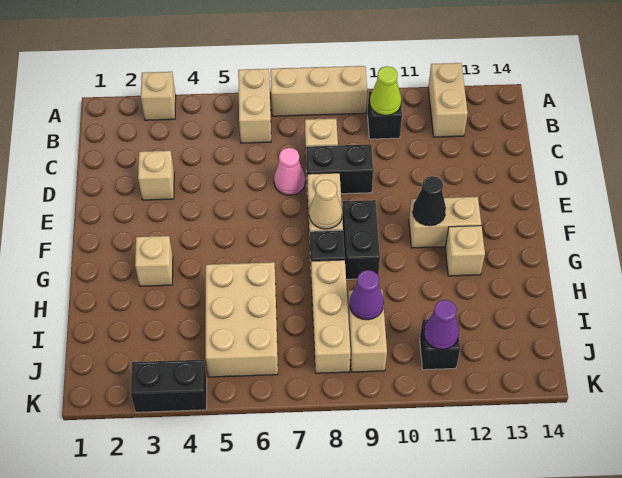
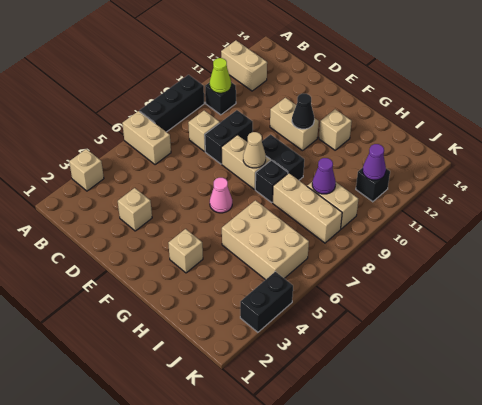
tan brick A7:A9 level 1 -> black brick A7:A9 level 1
pink cone D7 level 1 -> pink cone F6 level 1
tan brick F11:F12 level 1 -> tan brick E11:F11 level 1

